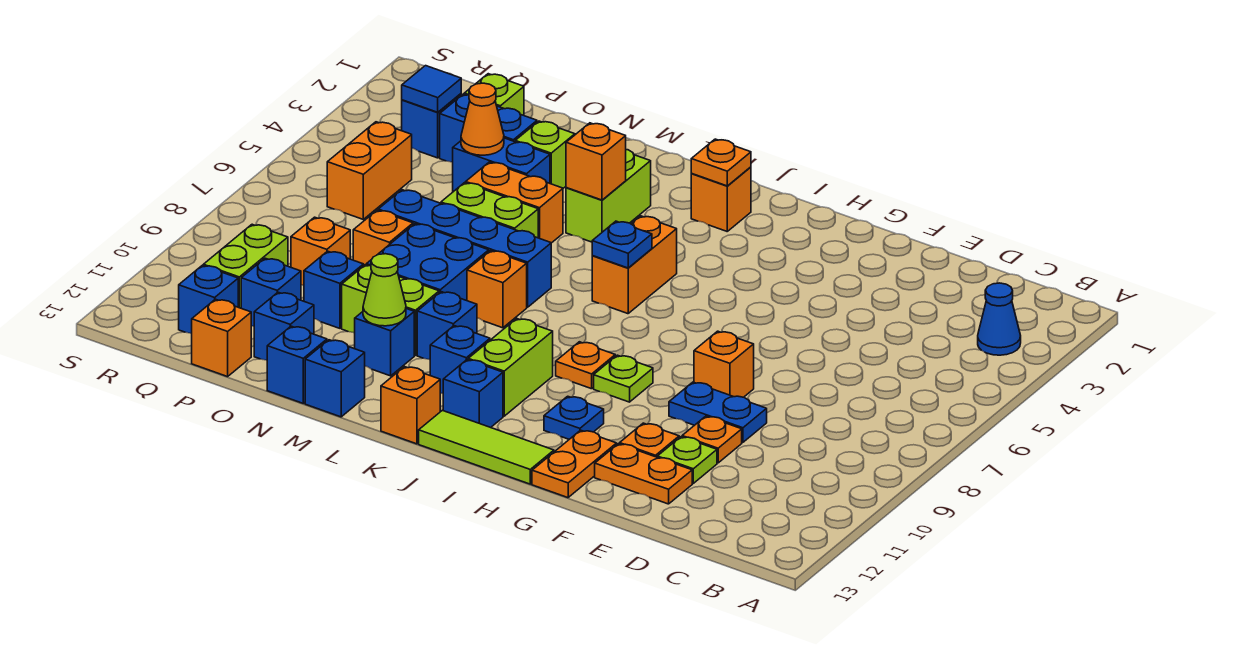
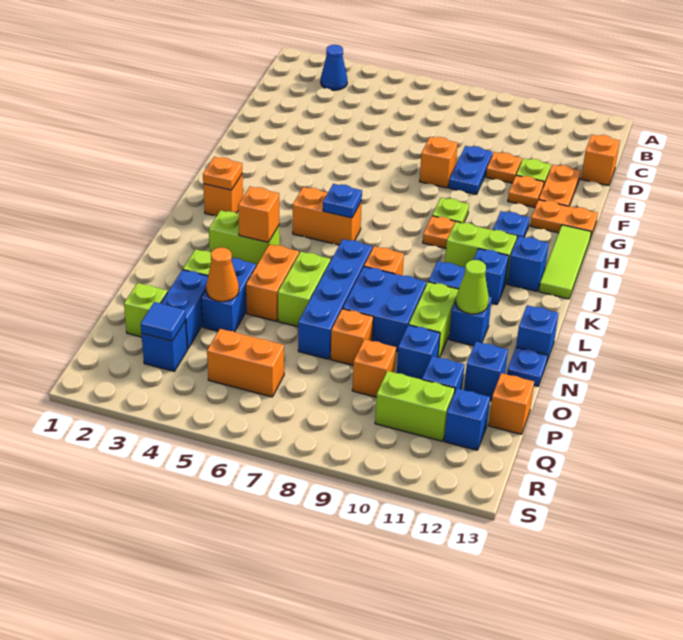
orange brick K13 level 1 -> orange brick D13 level 1
blue brick N13 level 1 -> blue plate N13 level 1

